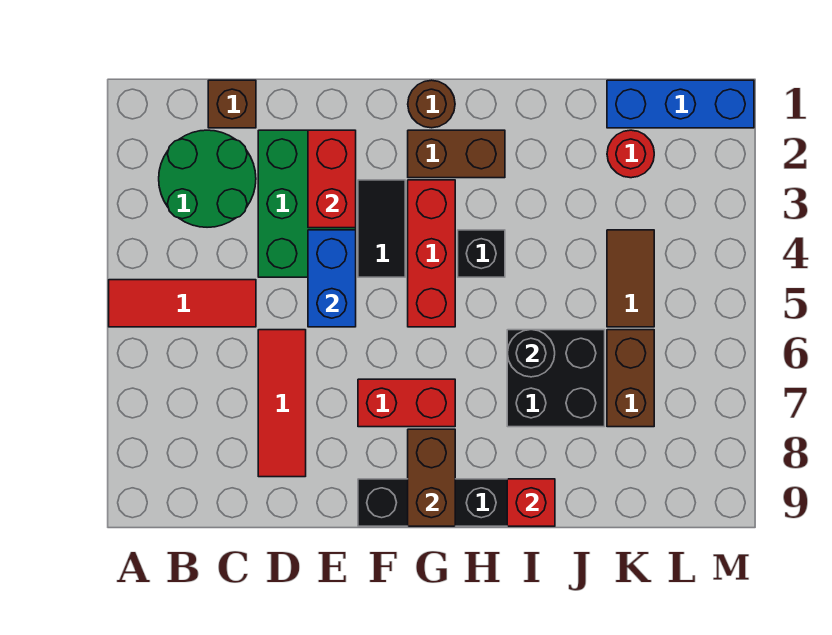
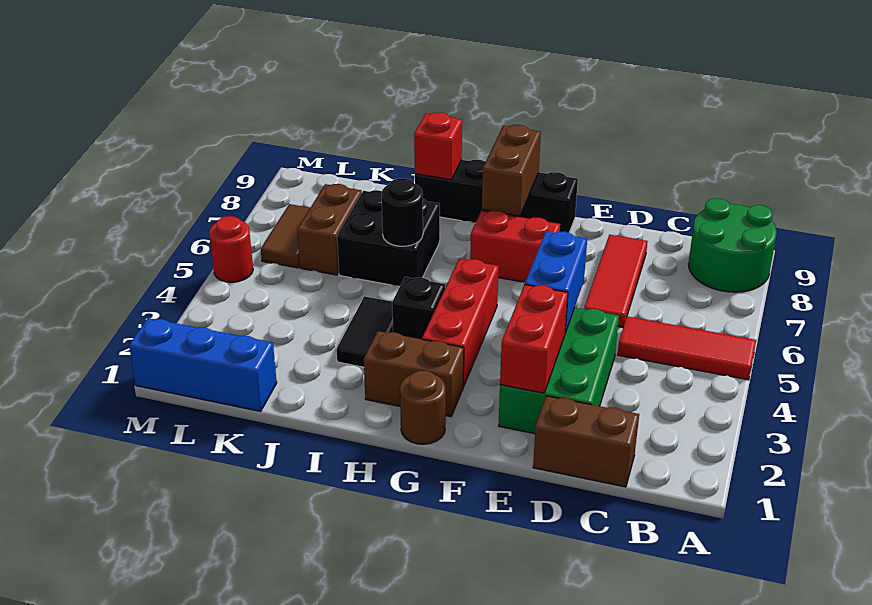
green round brick B2:C3 level 1 -> green round brick A8:B9 level 1
brown brick C1 level 1 -> brown brick C1:D1 level 1
black tile F3:F4 level 1 -> black tile I3:I4 level 1
red round brick K2 level 1 -> red round brick M5 level 1
brown tile K4:K5 level 1 -> brown tile L6:L7 level 1

